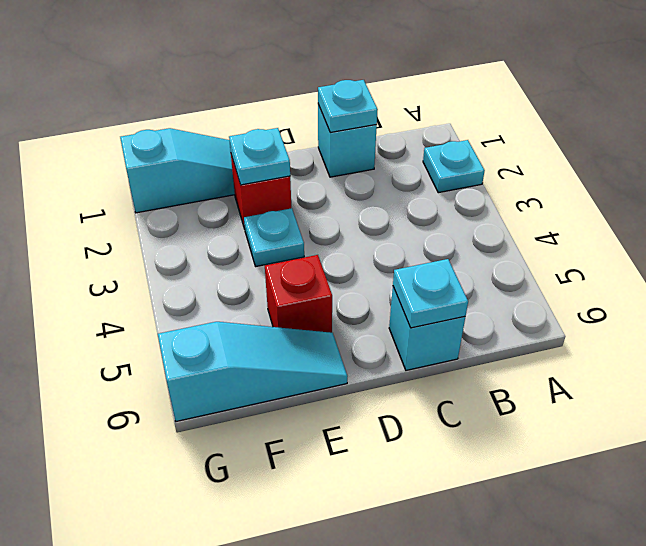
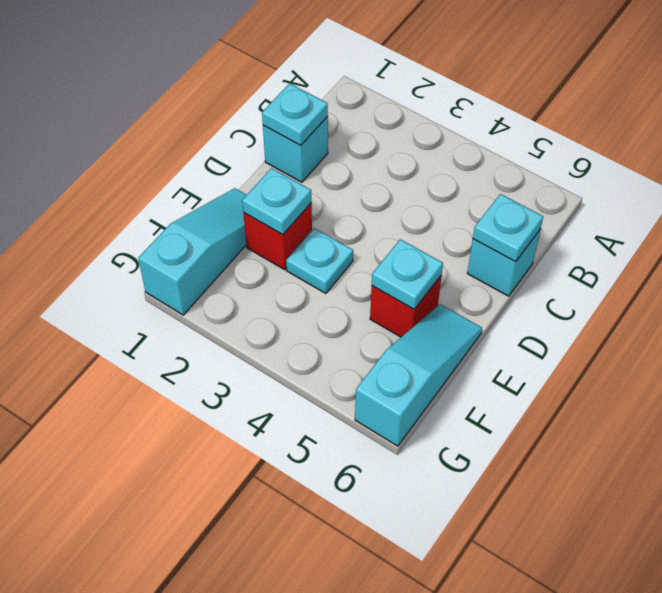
cyan plate A2 level 1 -> cyan plate E5 level 2

